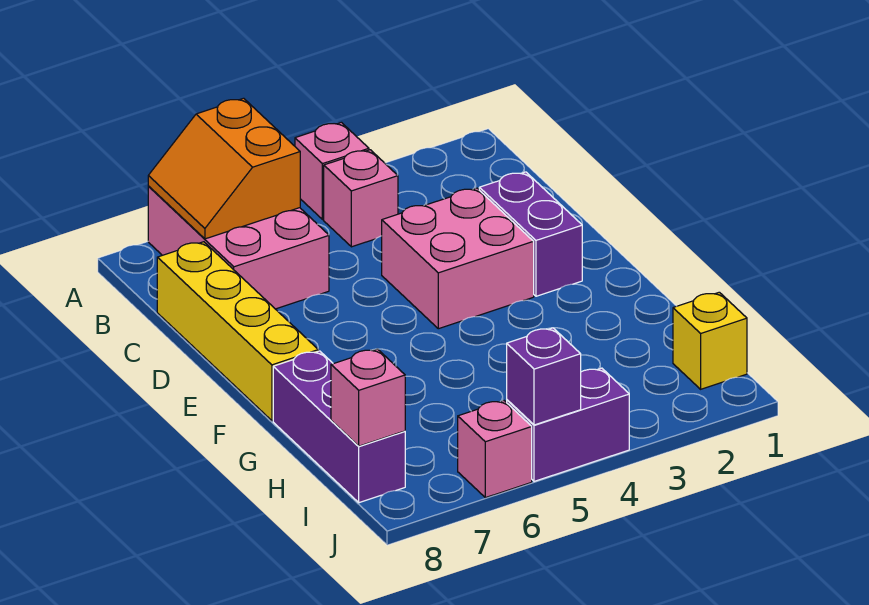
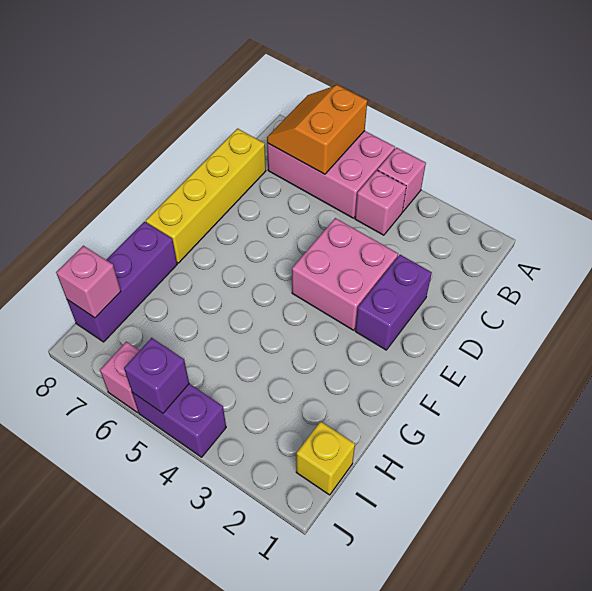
pink brick A6:C7 level 1 -> pink brick A5:B7 level 1

